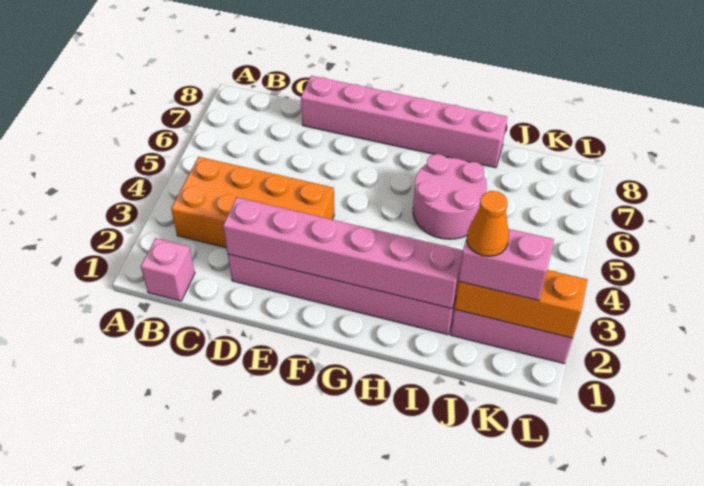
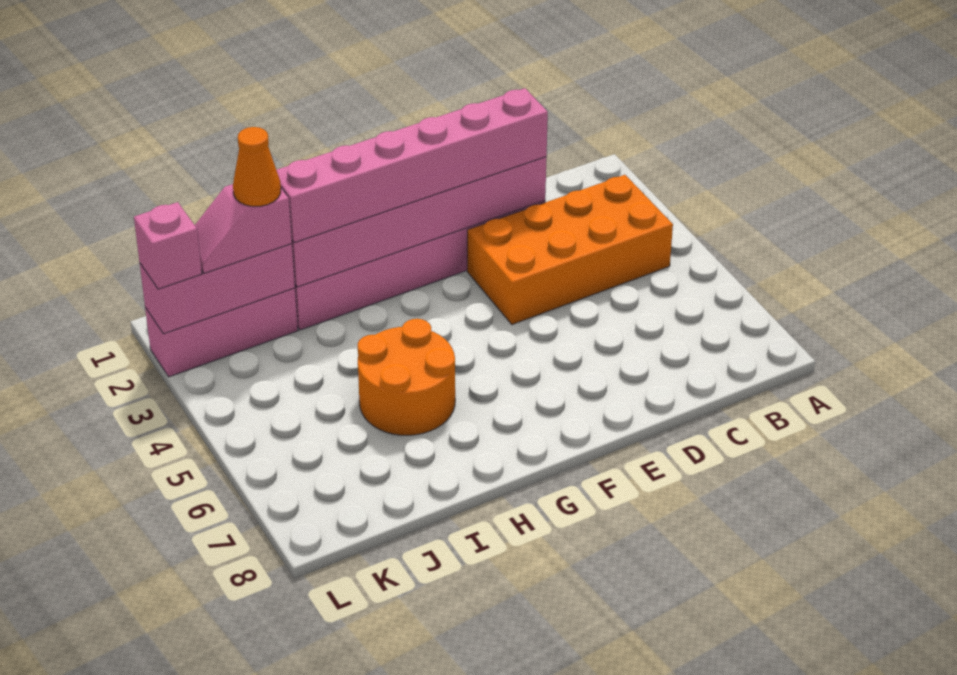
pink brick B1 level 1 -> pink brick L2 level 3
pink brick D8:I8 level 1 -> pink brick D2:I2 level 3
pink round brick H5:I6 level 1 -> orange round brick H5:I6 level 1
orange brick J2:L2 level 2 -> pink brick J2:L2 level 2
pink brick J2:K2 level 3 -> pink slope J2:K2 level 3 top J

